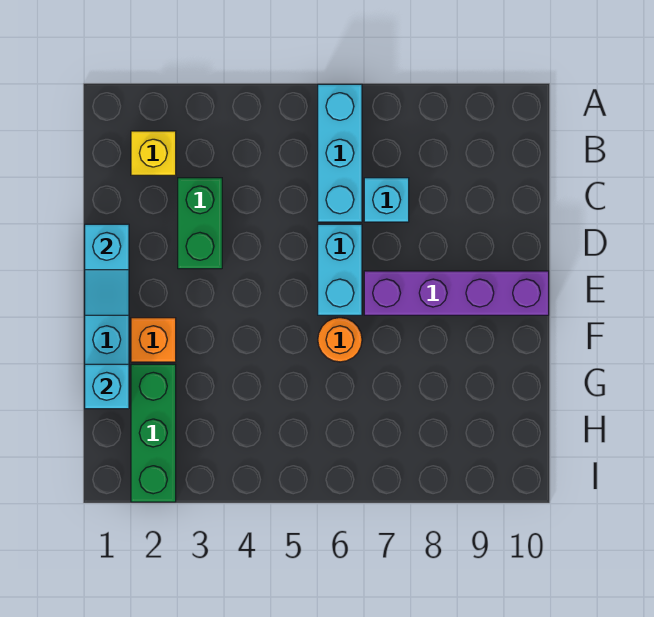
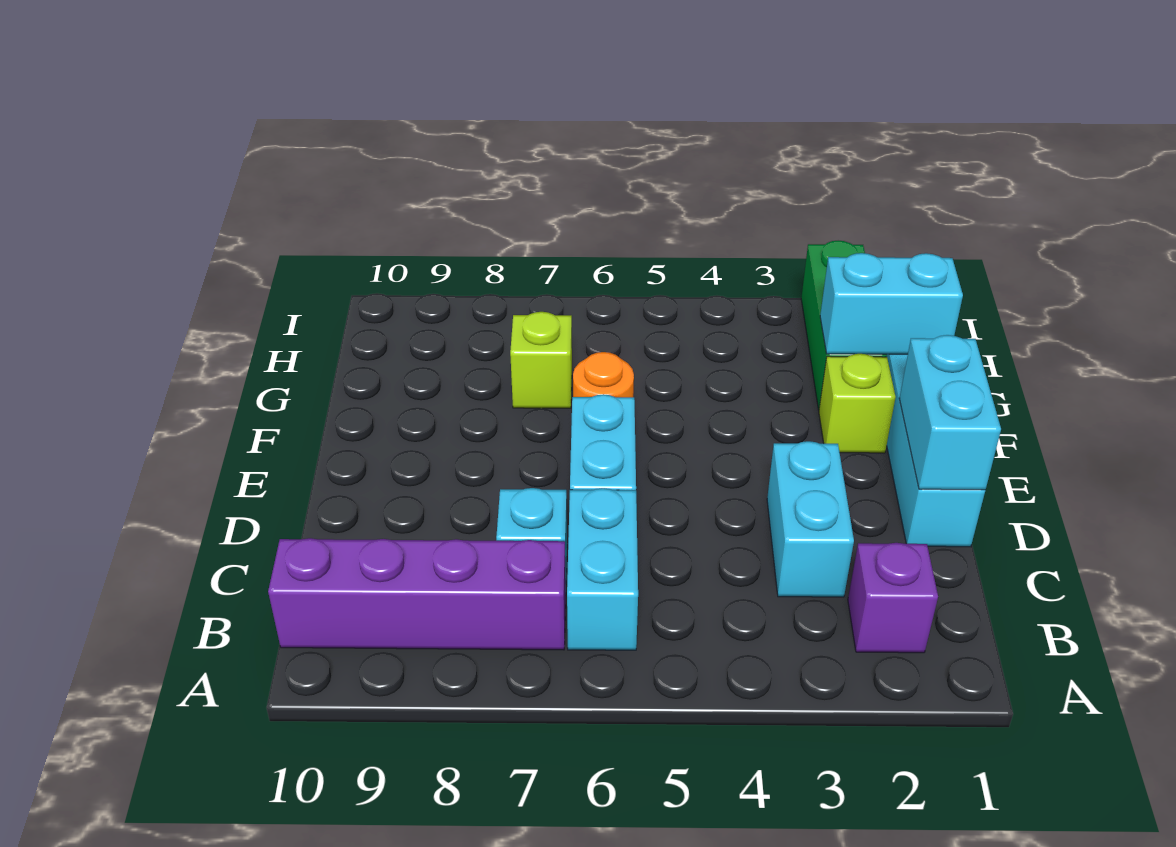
cyan brick A6:C6 level 1 -> cyan brick B6:C6 level 1
yellow brick B2 level 1 -> purple brick B2 level 1
green brick C3:D3 level 1 -> cyan brick C3:D3 level 1
cyan slope D1:E1 level 2 top D -> cyan brick D1:E1 level 2
purple brick E7:E10 level 1 -> purple brick B7:B10 level 1
orange brick F2 level 1 -> lime brick F2 level 1
cyan brick G1 level 2 -> cyan brick G1:G2 level 2
none -> lime brick G7 level 1

